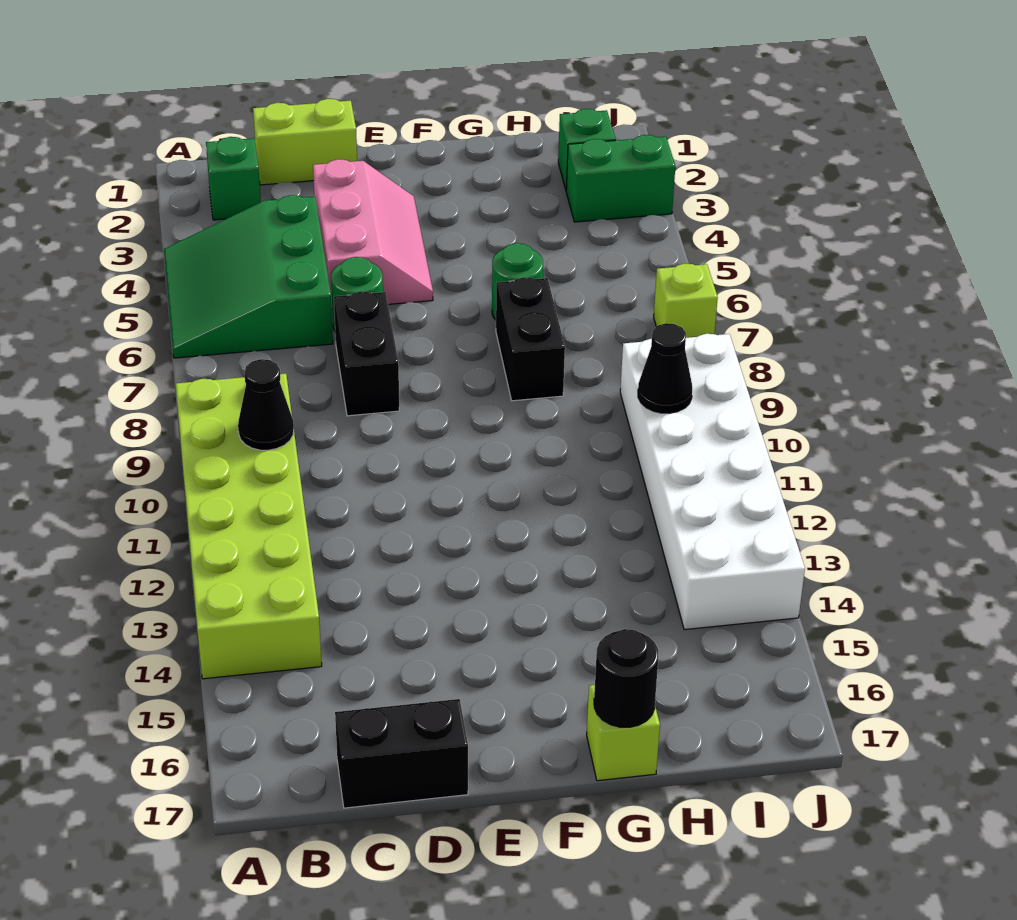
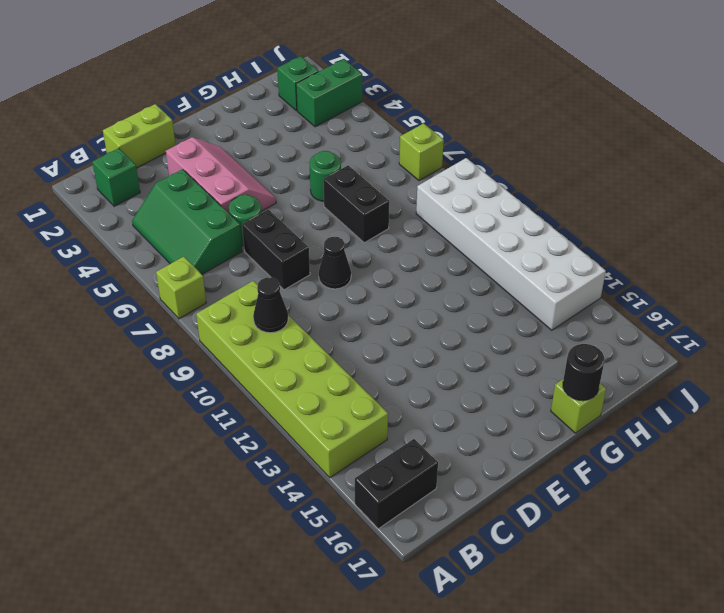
green slope A4:C6 level 1 top C -> green slope B4:C6 level 1 top C
none -> lime brick A7 level 1
black brick C17:D17 level 1 -> black brick A16:B16 level 1
black cone I10 level 2 -> black cone E9 level 1

